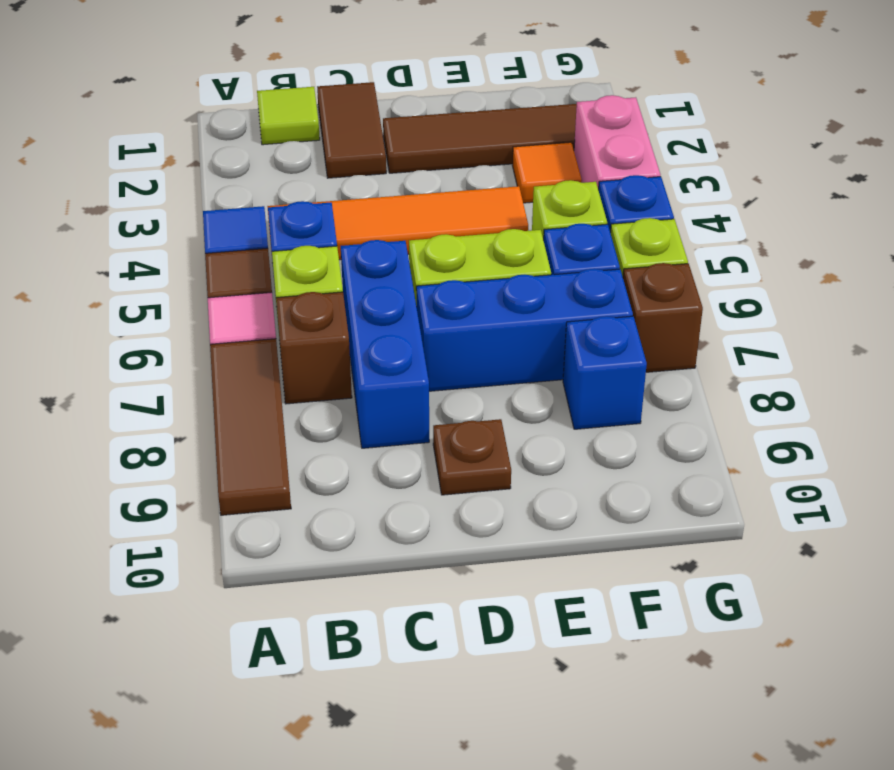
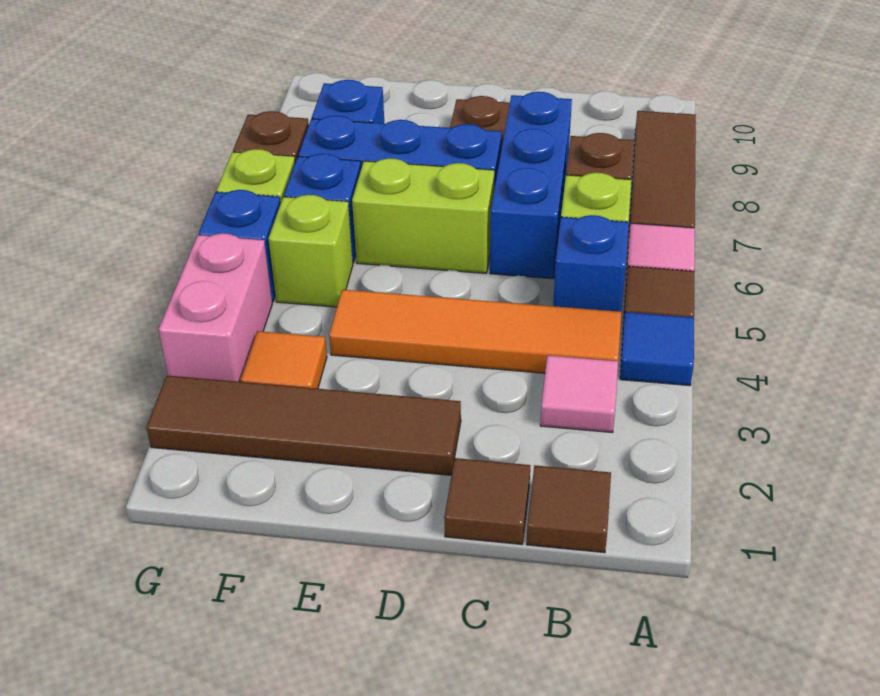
lime tile B1 level 1 -> brown tile B1 level 1
none -> pink tile B3 level 1
brown tile C1:C2 level 1 -> brown tile C1 level 1

